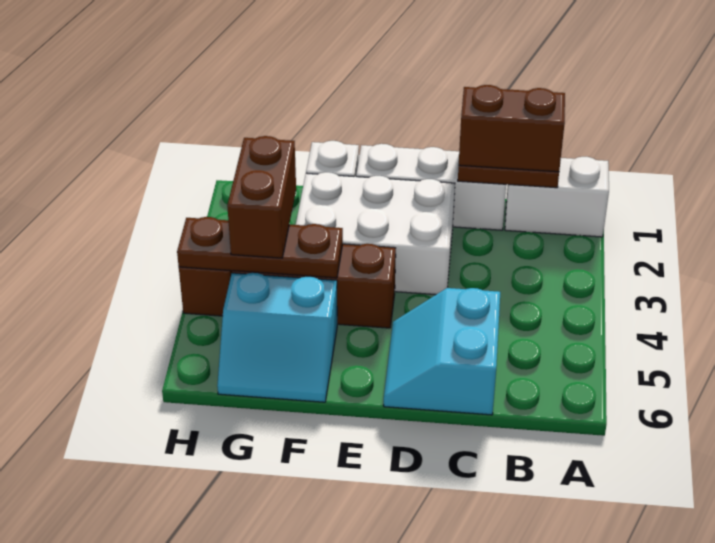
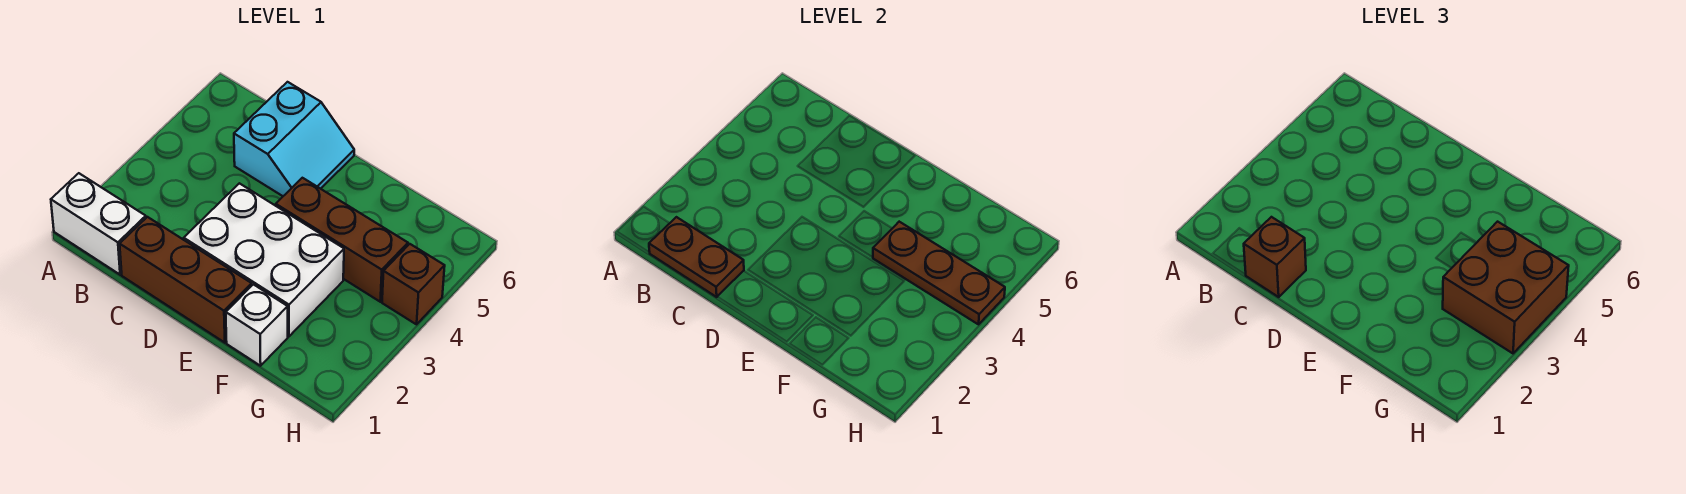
brown brick B1:C1 level 3 -> brown brick C1 level 3
white brick C1:E1 level 1 -> brown brick C1:E1 level 1
cyan slope F5:G6 level 1 top 5 -> none
brown brick G3:G4 level 3 -> brown brick G3:H4 level 3

